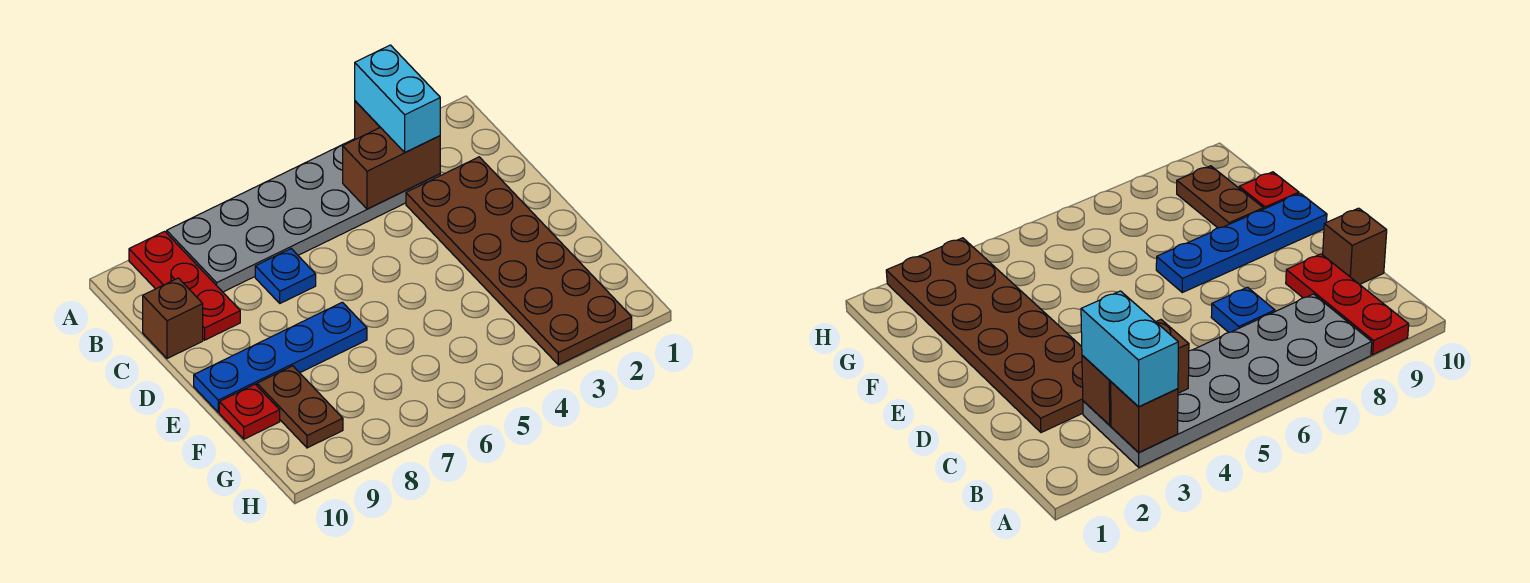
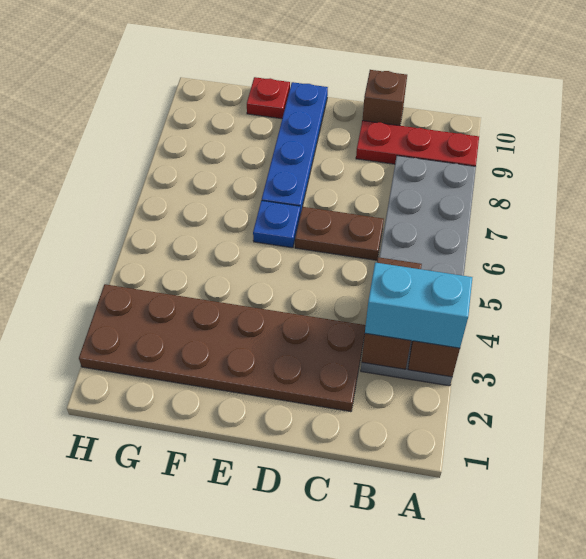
blue plate C7 level 1 -> blue plate E6 level 1
brown plate F9:G9 level 1 -> brown plate C6:D6 level 1

